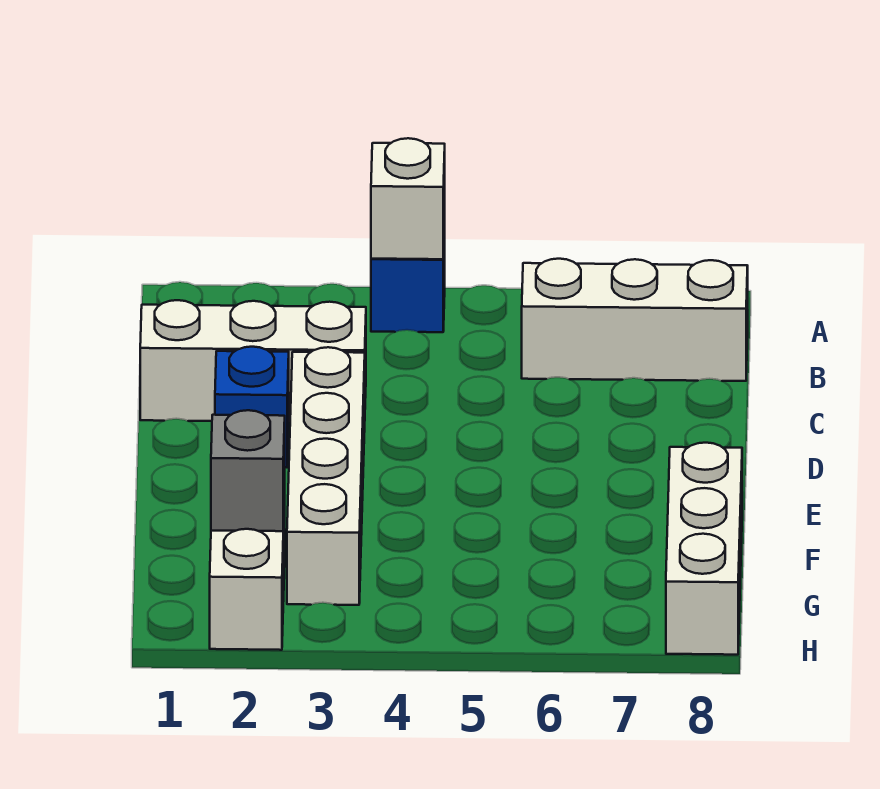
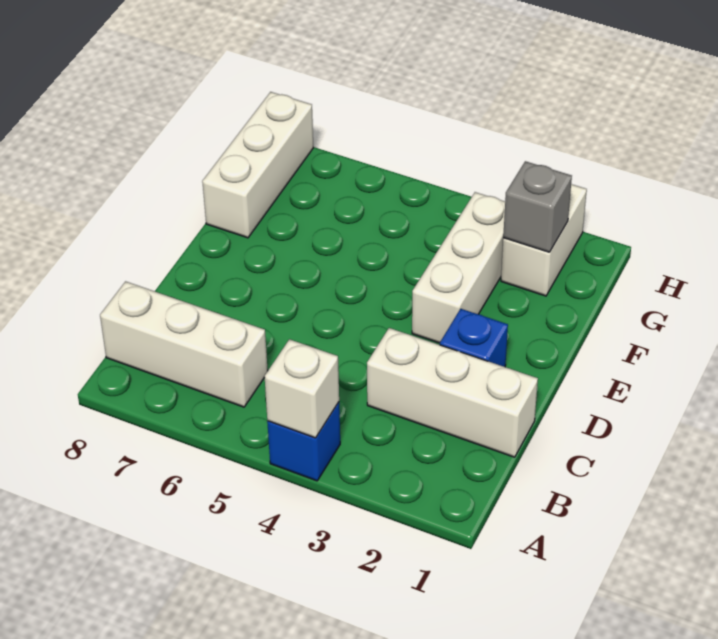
white brick D3:G3 level 1 -> white brick E3:G3 level 1

